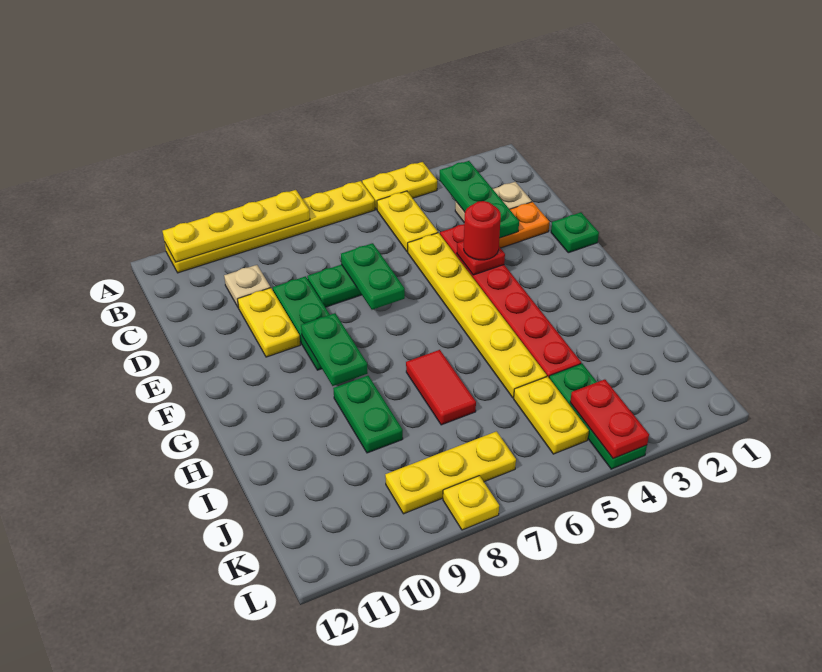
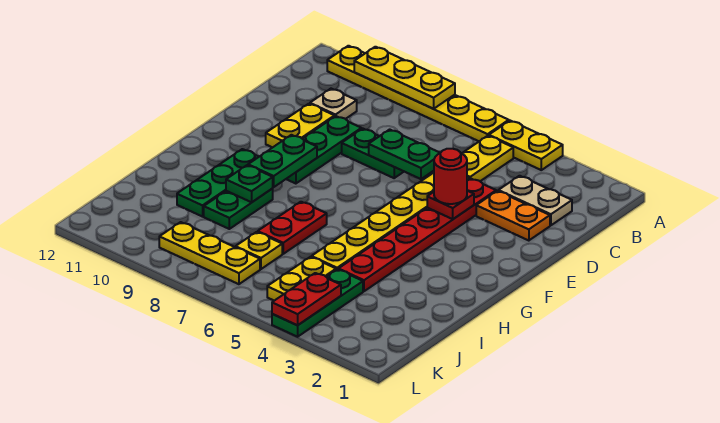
yellow plate A8:A11 level 2 -> yellow plate A8:A10 level 2
green plate B3:D3 level 2 -> green plate G10:I10 level 1
green plate D7:E7 level 2 -> green plate D6:D7 level 2
green plate E1 level 1 -> green plate H9 level 2
red tile H7:I7 level 1 -> red plate H7:I7 level 1
yellow plate L8 level 1 -> yellow plate J7 level 1

